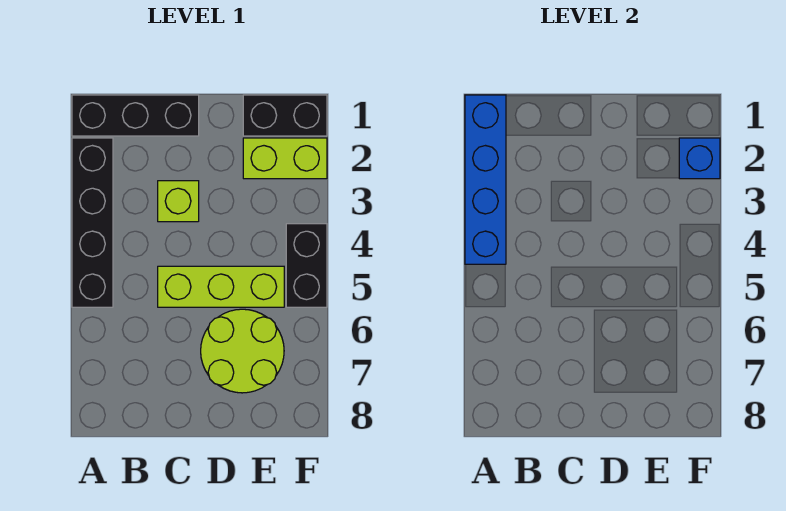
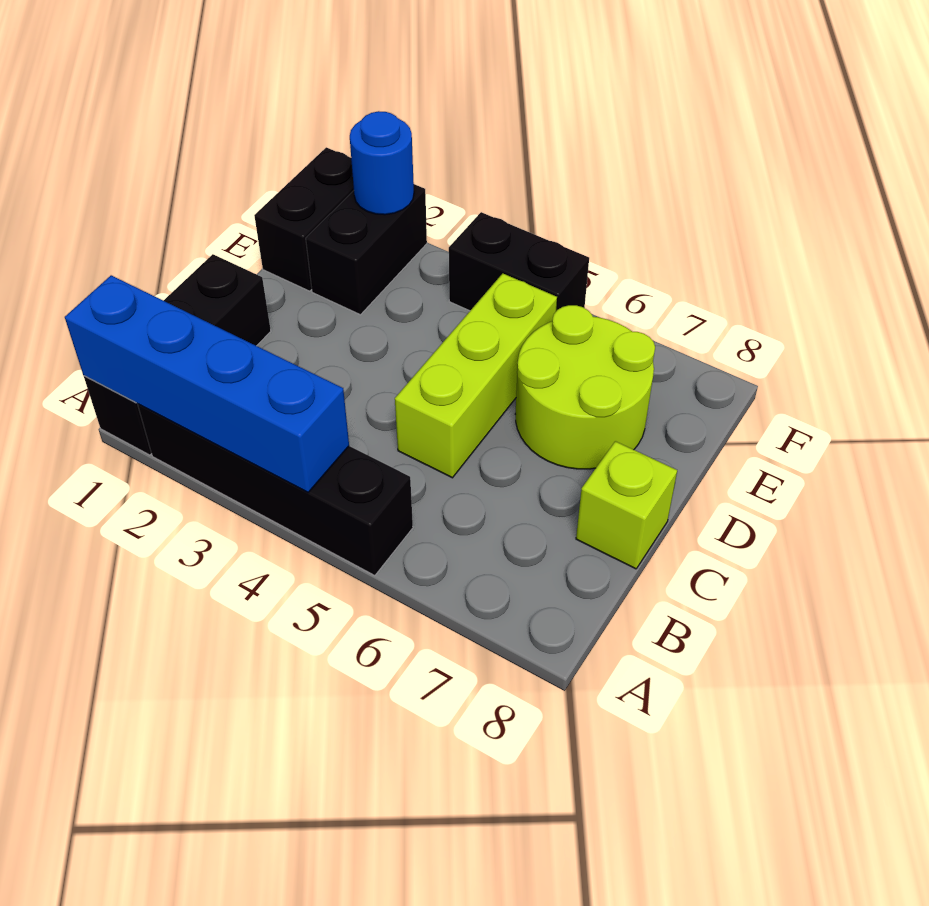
lime brick C3 level 1 -> lime brick C8 level 1
lime brick E2:F2 level 1 -> black brick E2:F2 level 1
blue brick F2 level 2 -> blue round brick F2 level 2

